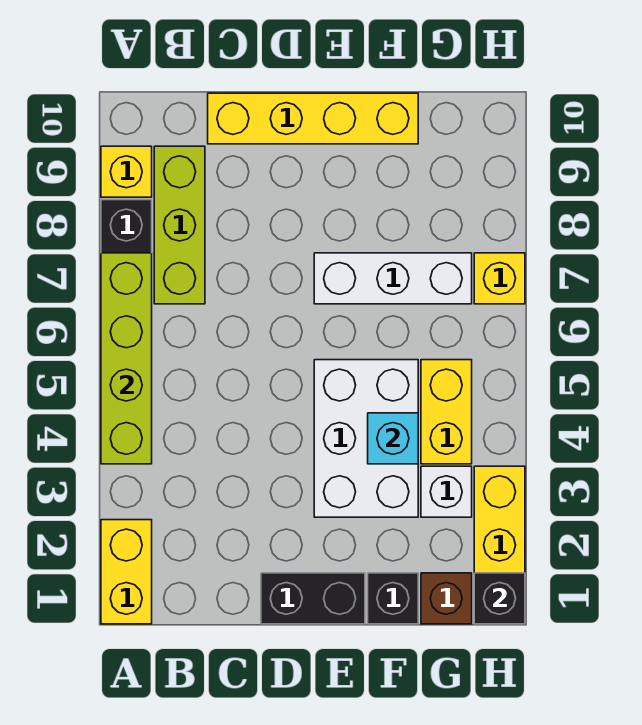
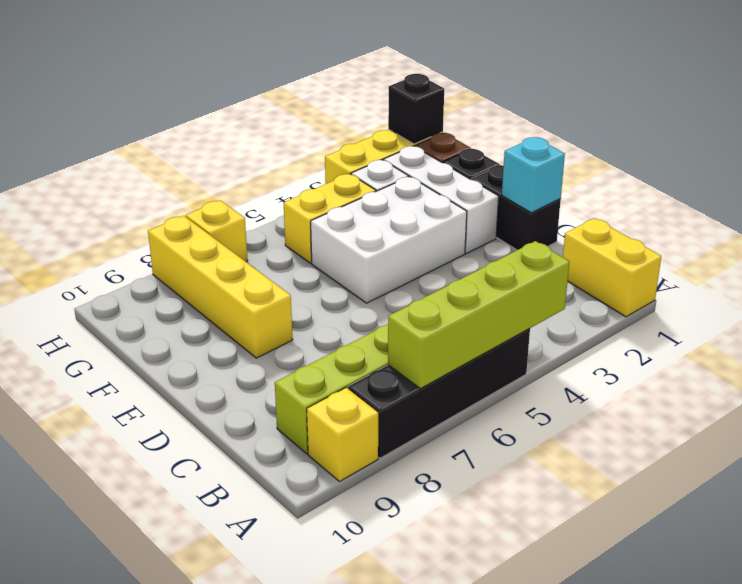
yellow brick A1:A2 level 1 -> yellow brick A1:B1 level 1
yellow brick C10:F10 level 1 -> yellow brick E8:H8 level 1
white brick E7:G7 level 1 -> white brick E2:G2 level 1
cyan brick F4 level 2 -> cyan brick D1 level 2

